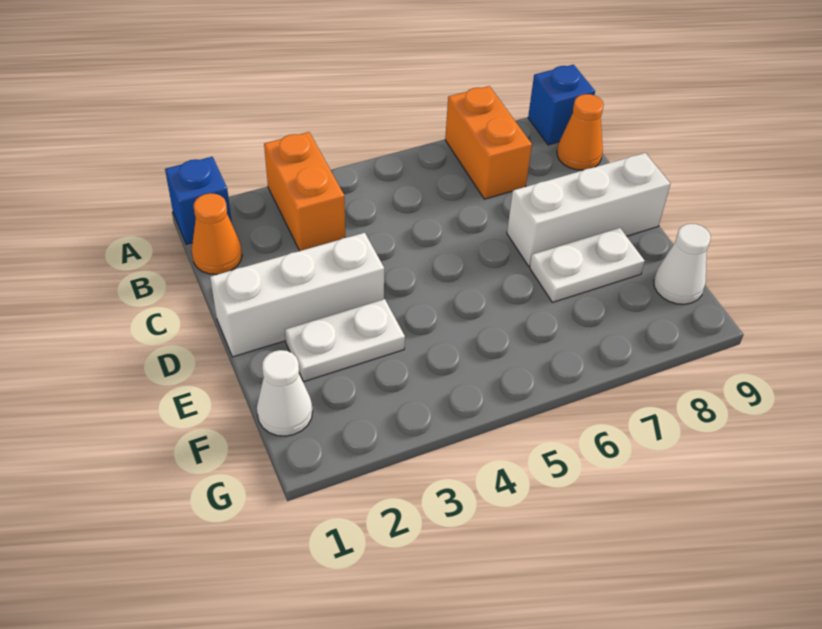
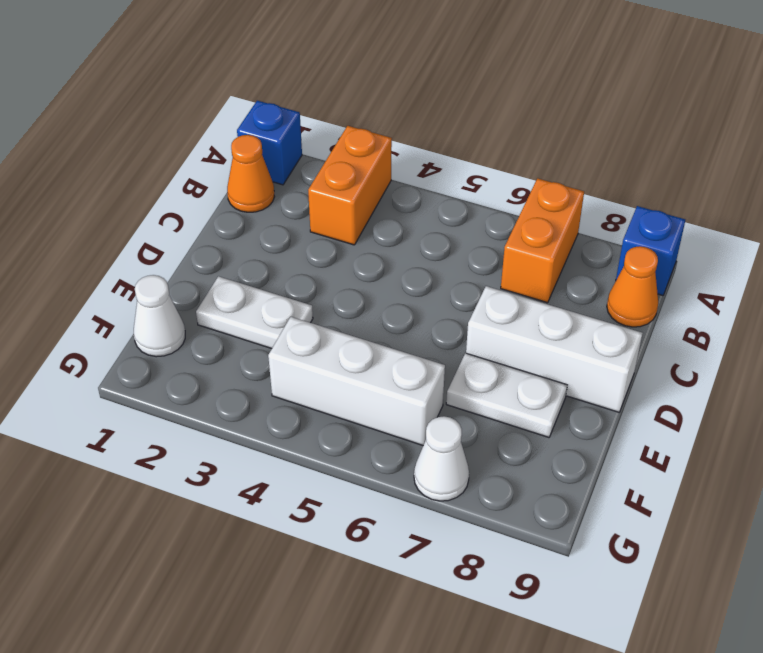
white brick D1:D3 level 1 -> white brick F4:F6 level 1
white cone F9 level 1 -> white cone G7 level 1

